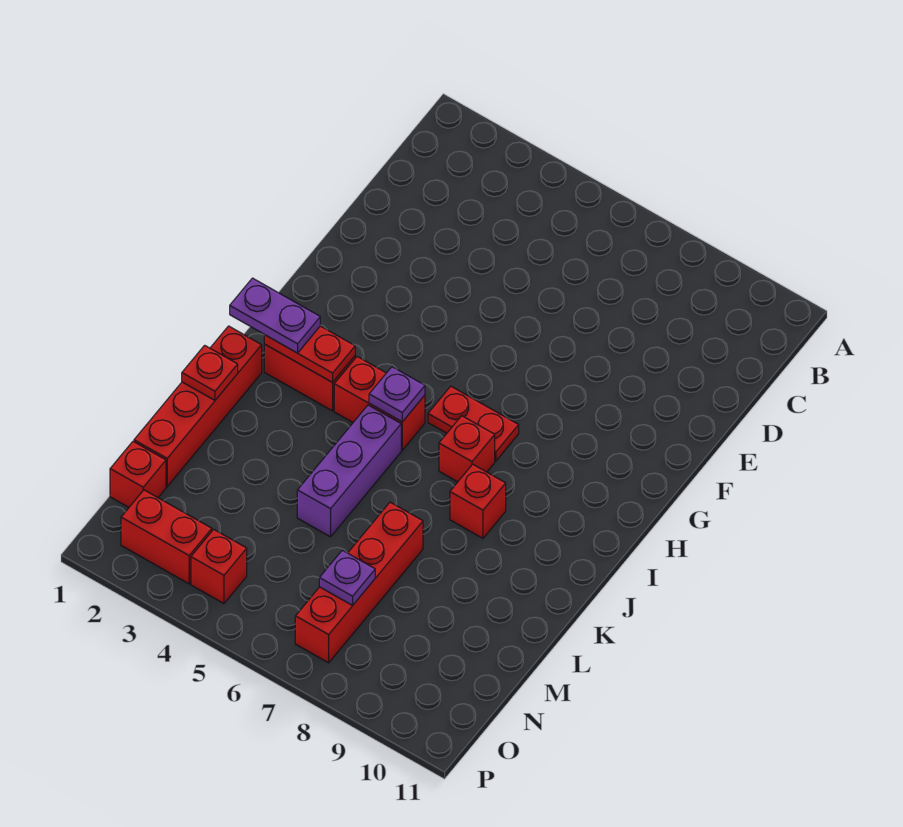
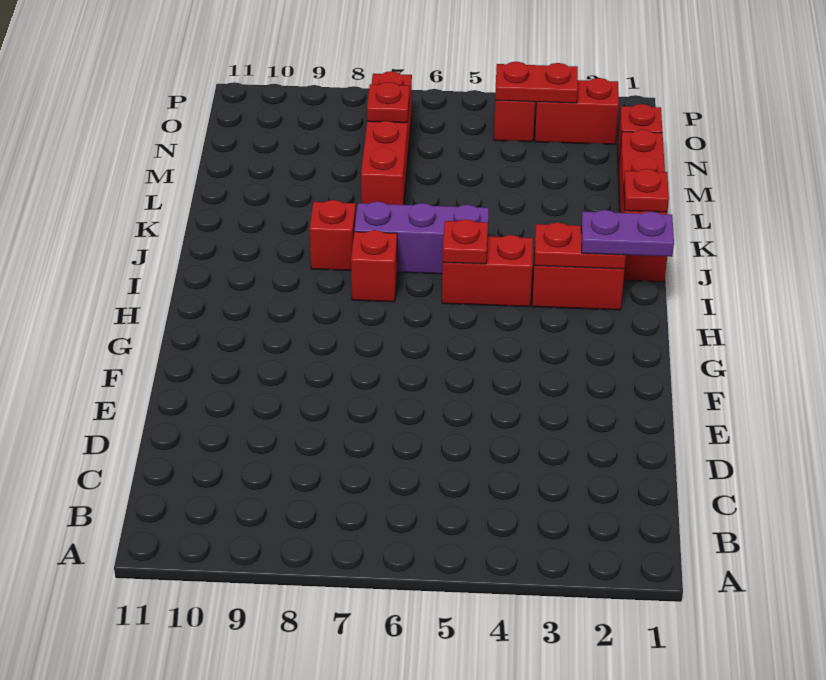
red plate H6:H7 level 1 -> red plate O3:O4 level 2
purple plate I5 level 2 -> red plate I5 level 2
purple brick J5:L5 level 1 -> purple brick J5:J7 level 1
purple plate N7 level 2 -> red plate N7 level 2

